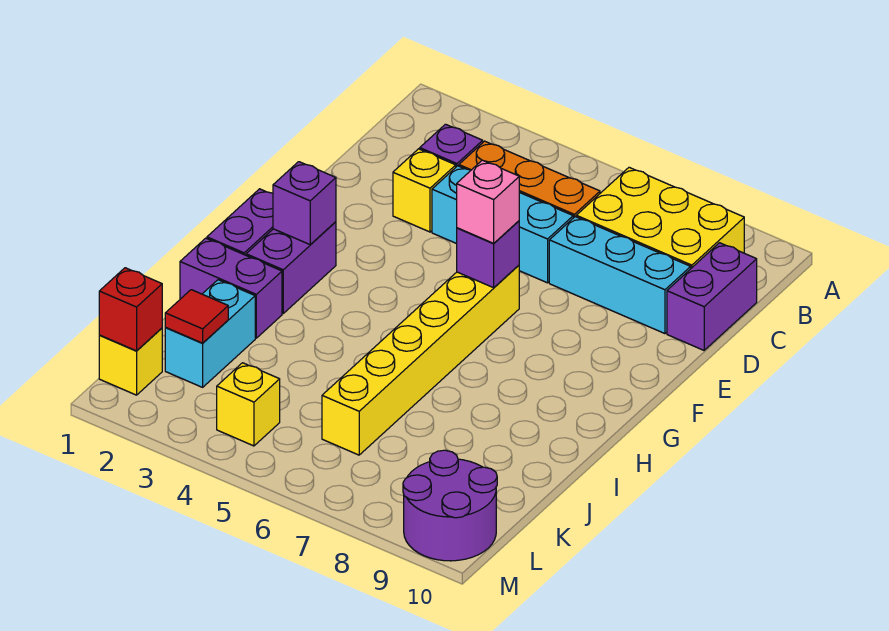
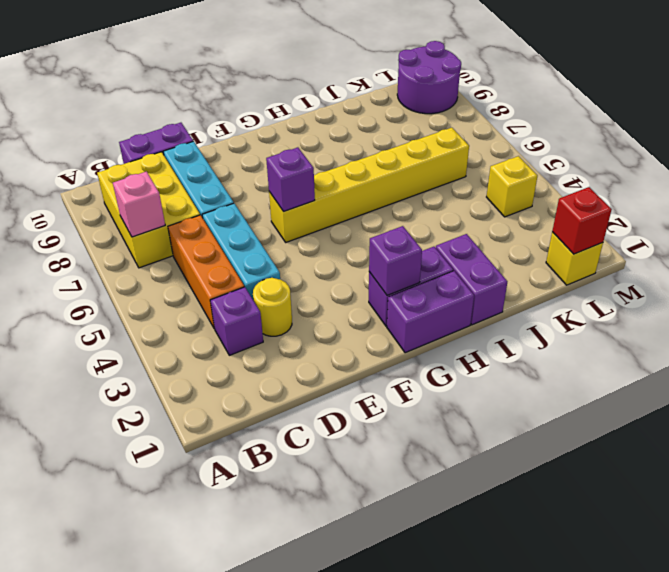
yellow brick D3 level 1 -> yellow round brick D3 level 1
pink brick F6 level 3 -> pink brick B7 level 2
cyan brick J2:K2 level 1 -> none
red tile K2 level 2 -> none

